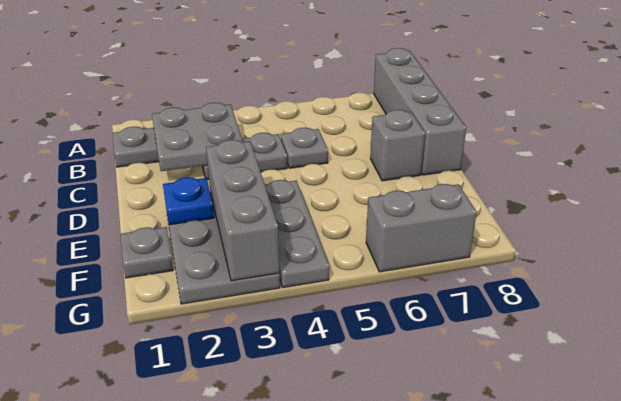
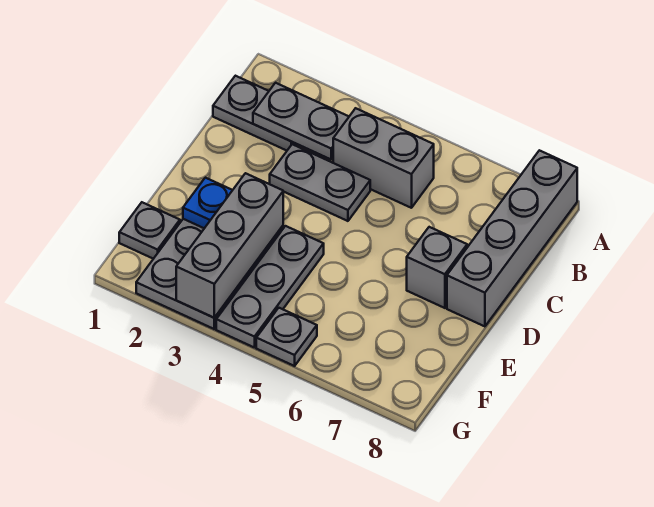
grey plate B2:C3 level 2 -> grey plate B2:B3 level 2
grey plate C5 level 1 -> grey plate G5 level 1
grey brick G6:G7 level 1 -> grey brick B4:B5 level 1

